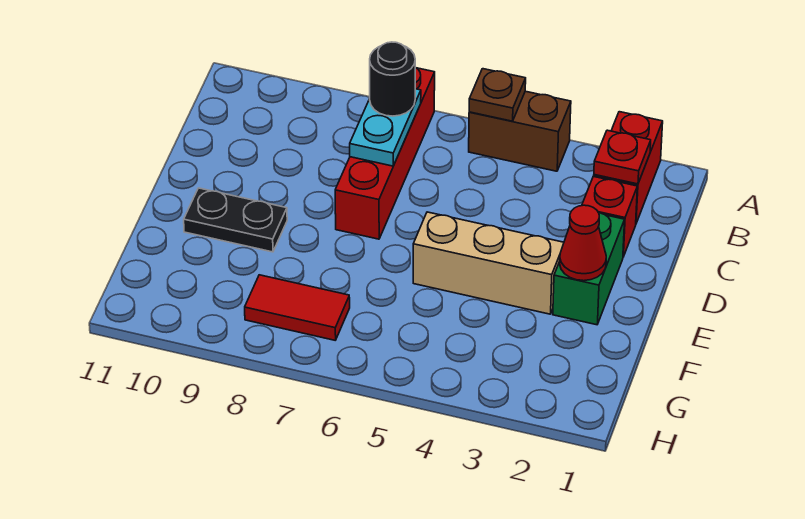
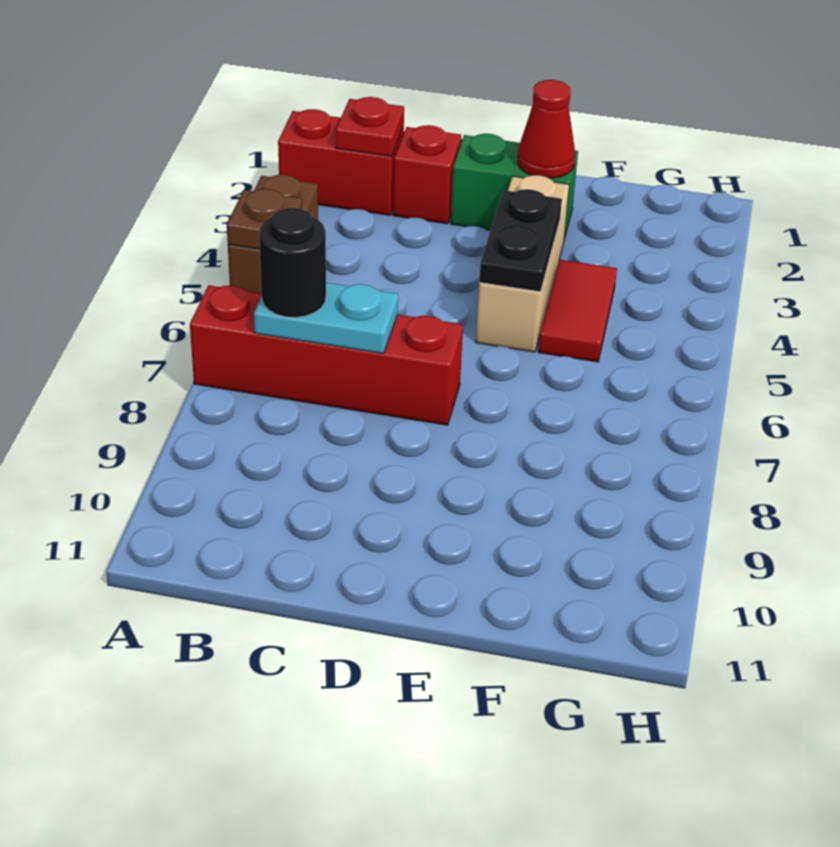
black plate E9:E10 level 1 -> black plate E4:E5 level 2
red tile G7:G8 level 1 -> red tile F4:F5 level 1

